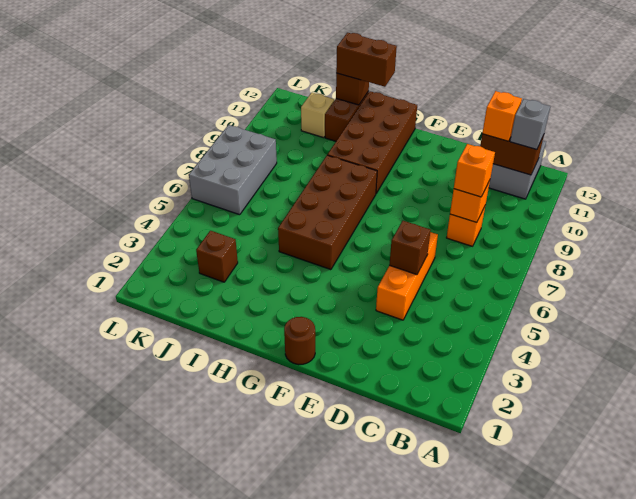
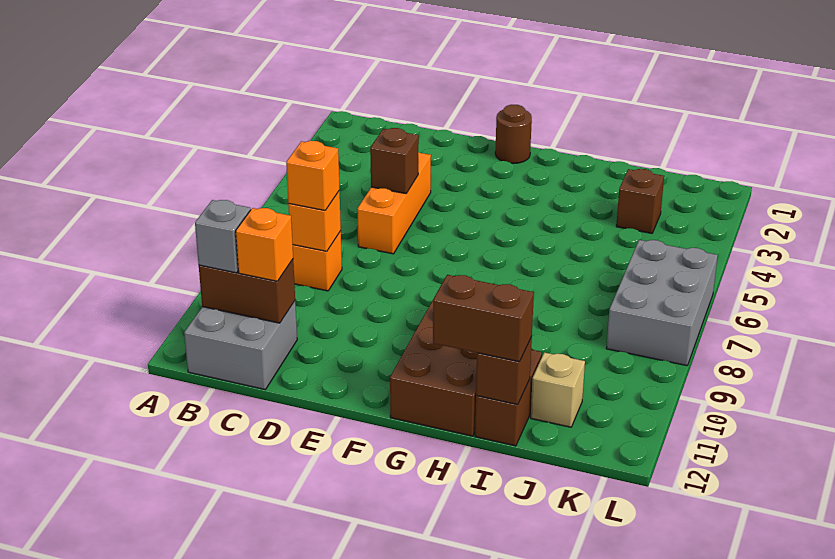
brown brick G5:H8 level 1 -> none

